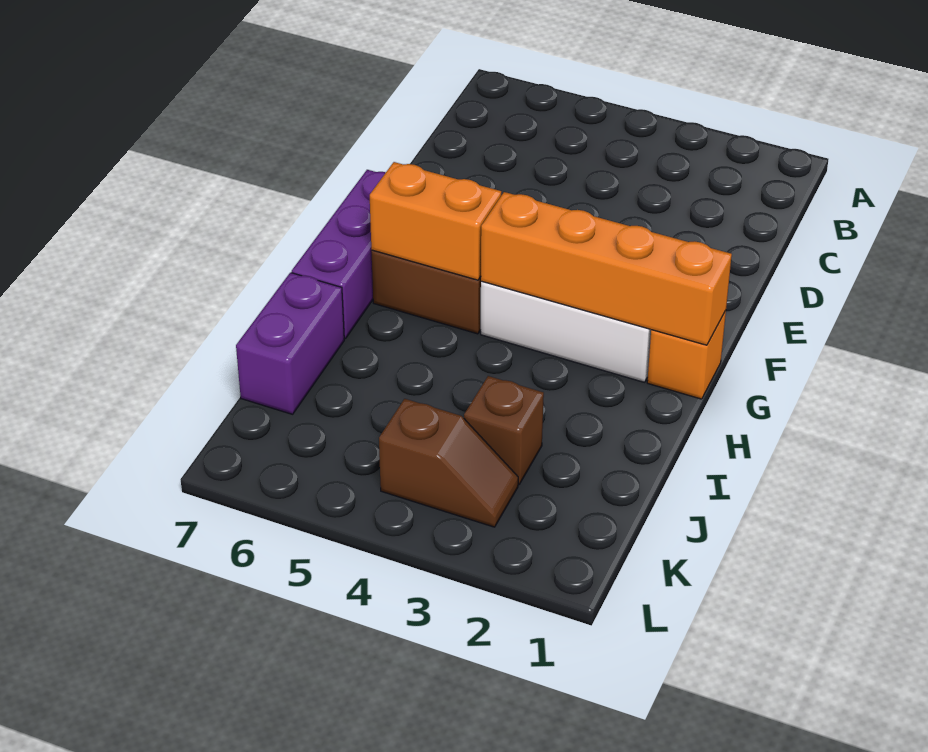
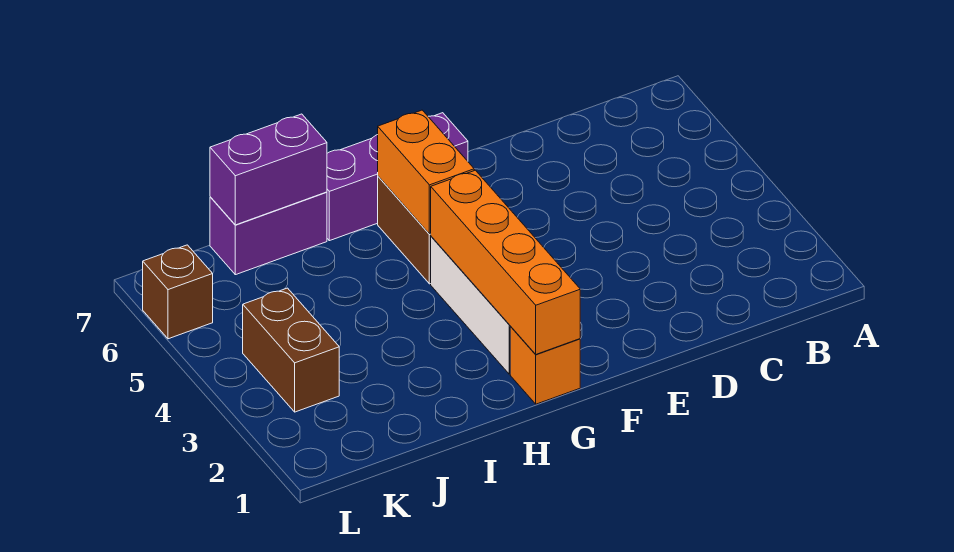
none -> purple brick I7:J7 level 2
brown brick J3 level 1 -> brown brick L6 level 1
brown slope K3:K4 level 1 top 4 -> brown brick K3:K4 level 1

